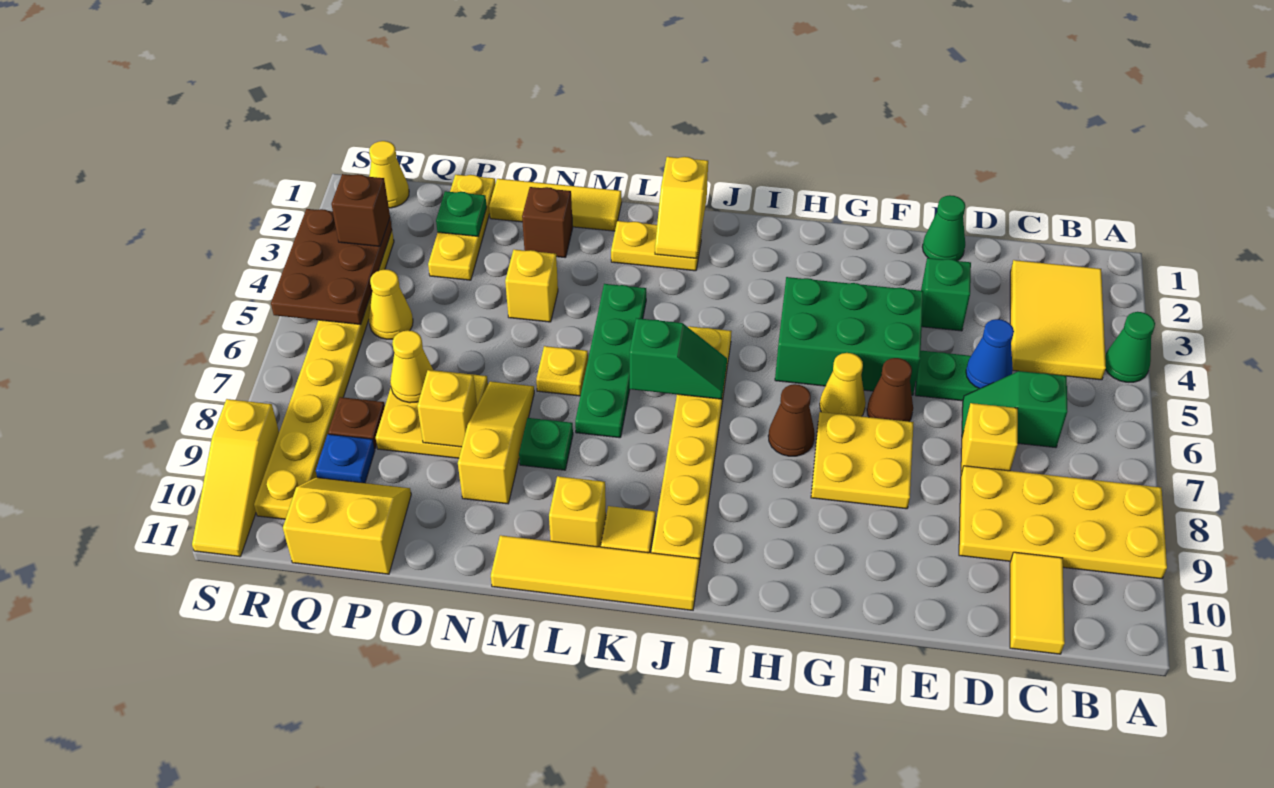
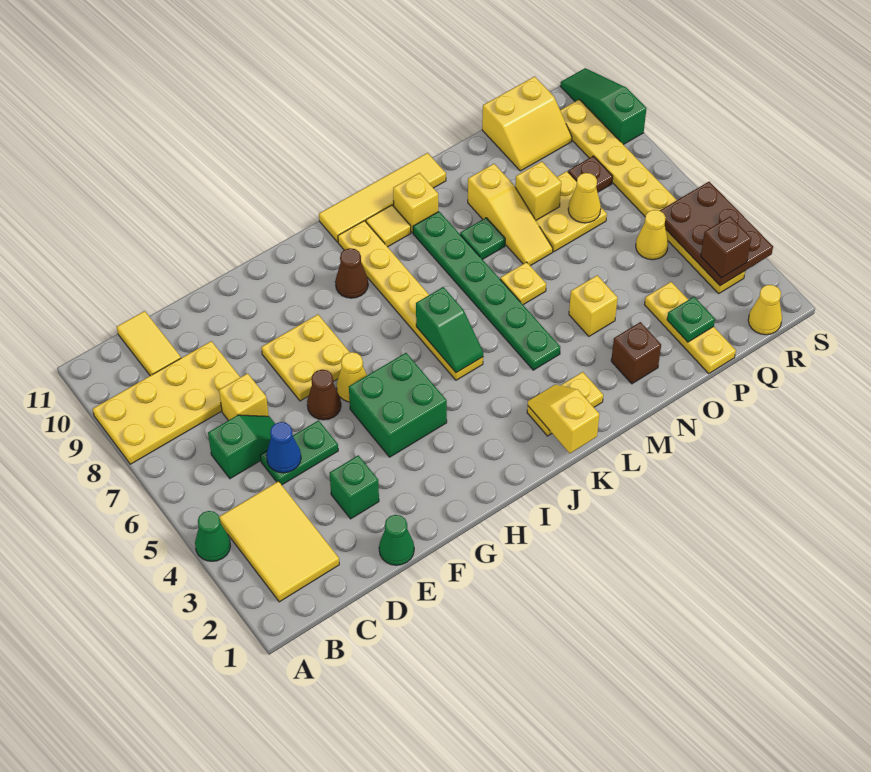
green brick F4:H5 level 1 -> green brick G4:H5 level 1
brown cone H7 level 1 -> brown cone I9 level 1
green slope J6:K6 level 2 top K -> green slope J5:J6 level 2 top 6
green plate L4:L7 level 1 -> green plate L4:L9 level 1
yellow tile M1:O1 level 1 -> none
blue plate Q9 level 1 -> none
yellow slope S9:S11 level 1 top 9 -> green slope S9:S11 level 1 top 9

